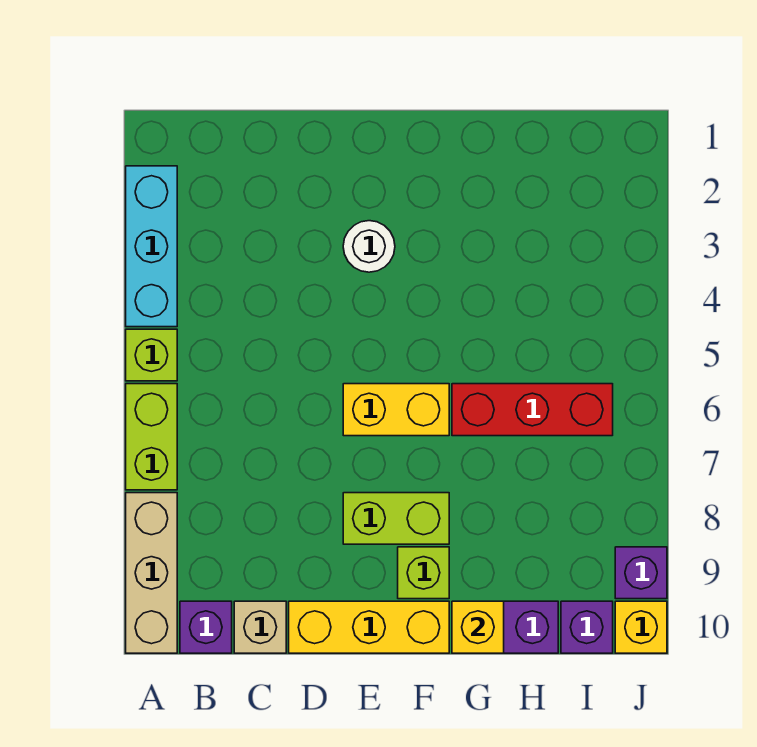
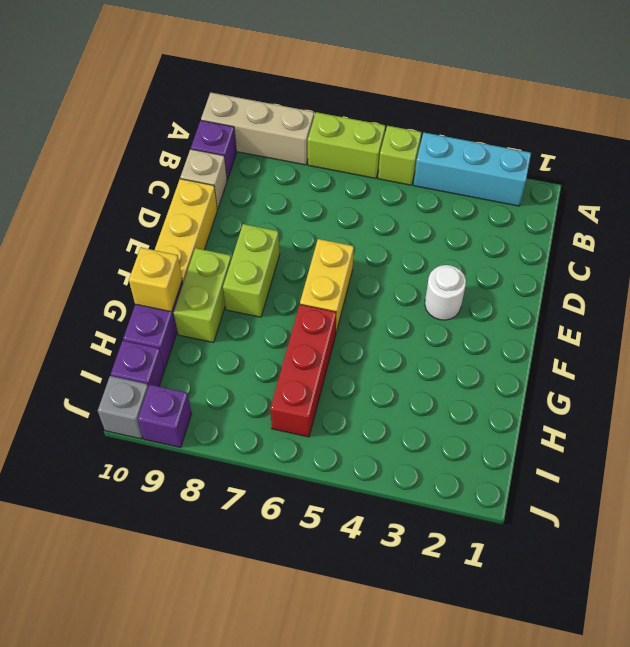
lime brick F9 level 1 -> lime brick F9:G9 level 1
yellow brick J10 level 1 -> grey brick J10 level 1

